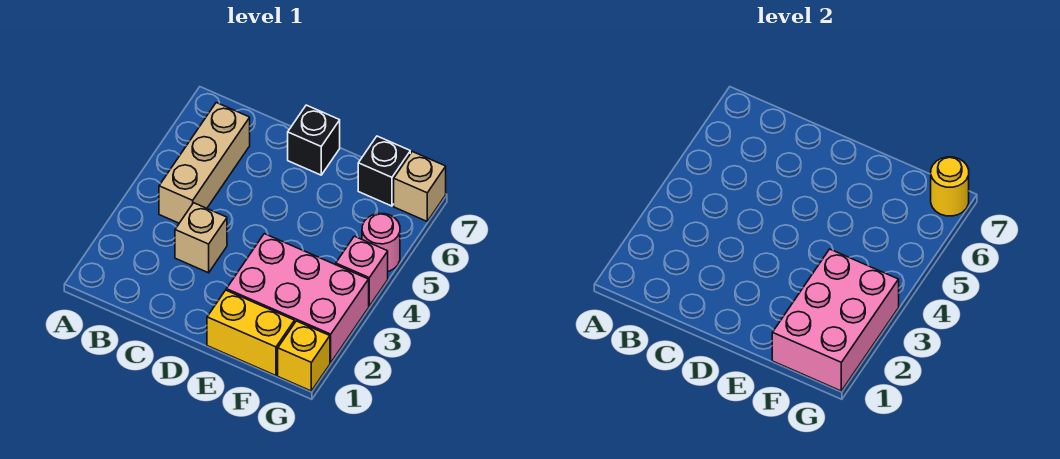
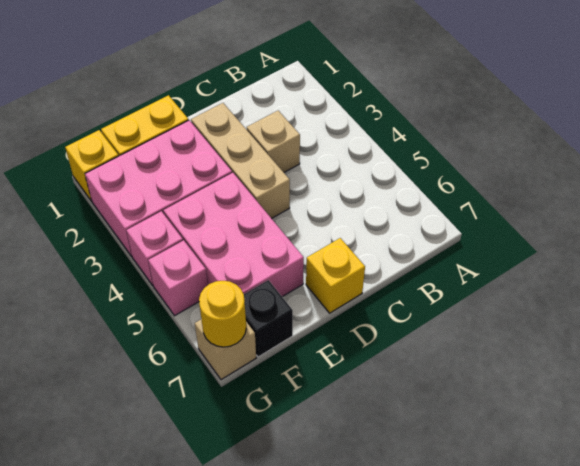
tan brick B4:B6 level 1 -> tan brick D2:D4 level 1
black brick D7 level 1 -> yellow brick D7 level 1
pink brick F1:G3 level 2 -> pink brick E4:F6 level 1
pink round brick G5 level 1 -> pink brick G5 level 1

